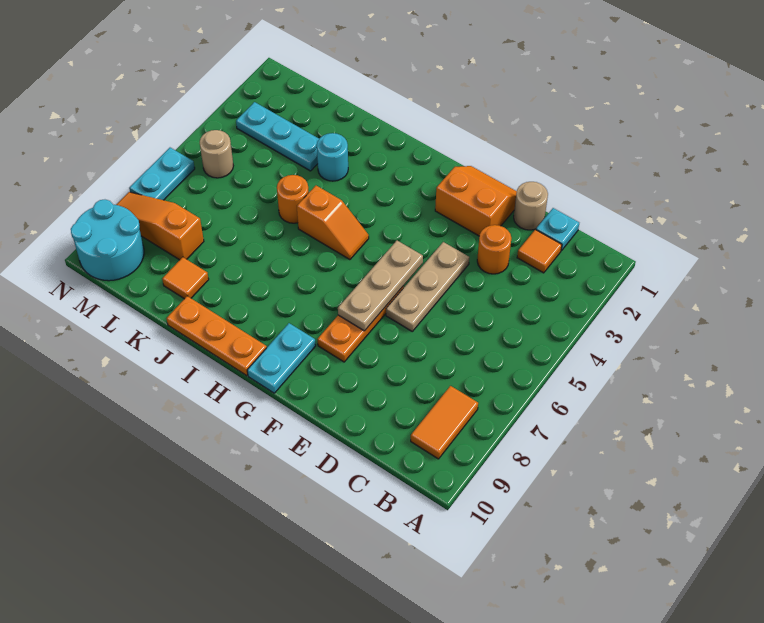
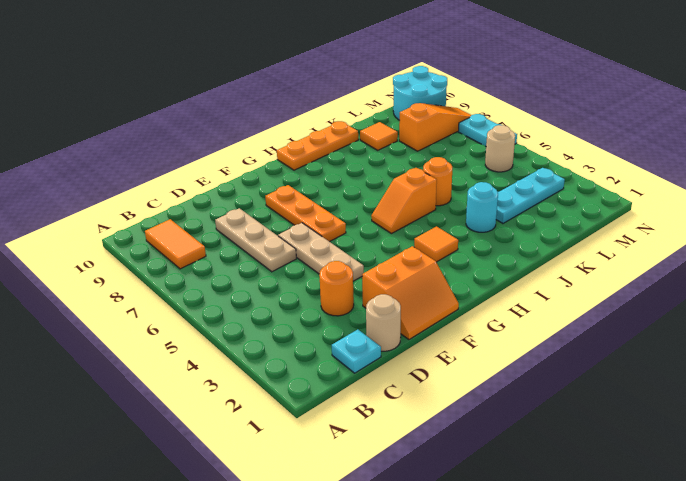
orange tile C2 level 1 -> orange tile H3 level 1
tan plate F5:F7 level 2 -> tan plate D6:D8 level 1
cyan plate G9:G10 level 1 -> none

